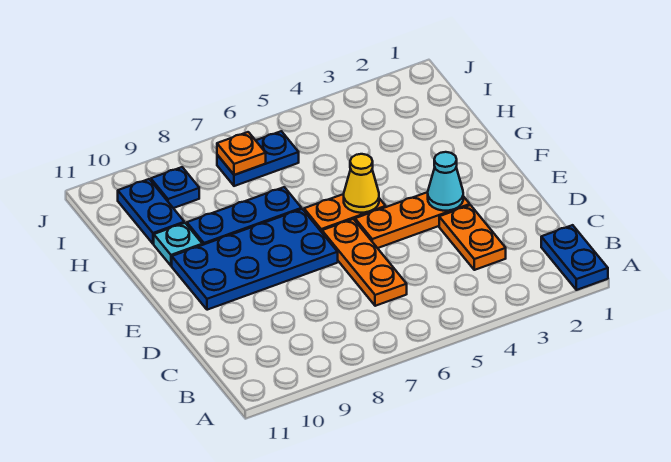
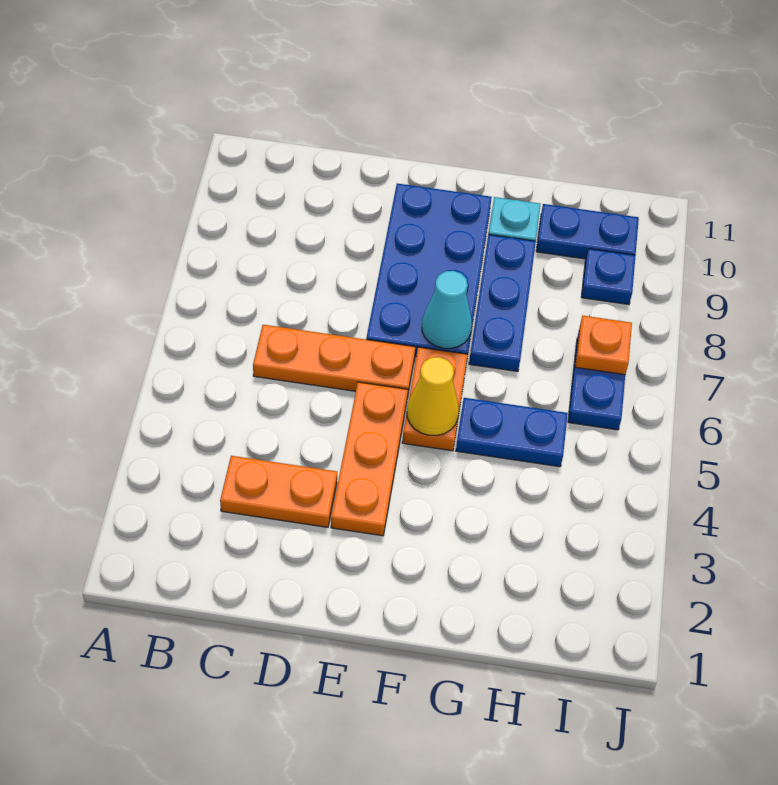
blue plate A1:B1 level 1 -> blue plate G5:H5 level 1
cyan cone E3 level 2 -> cyan cone F7 level 2

